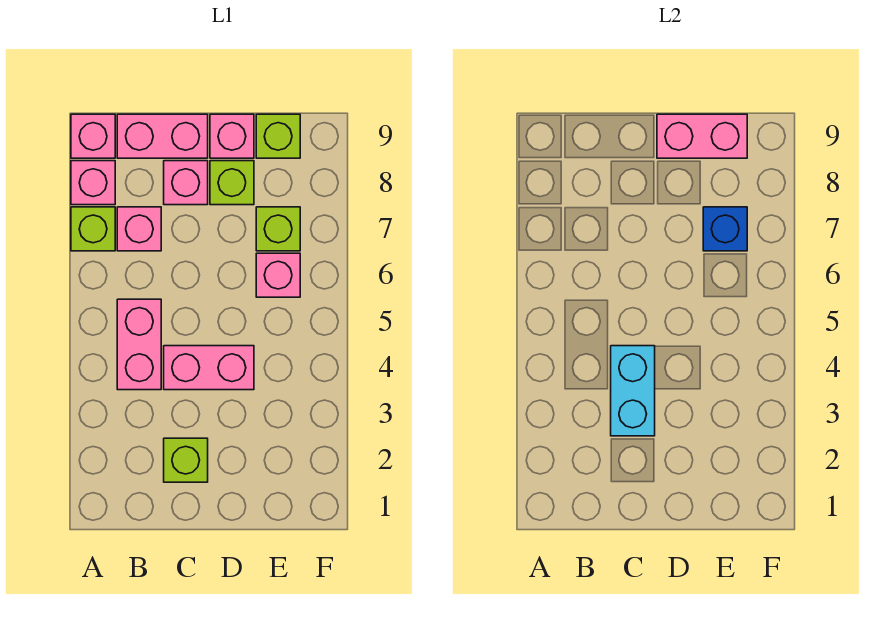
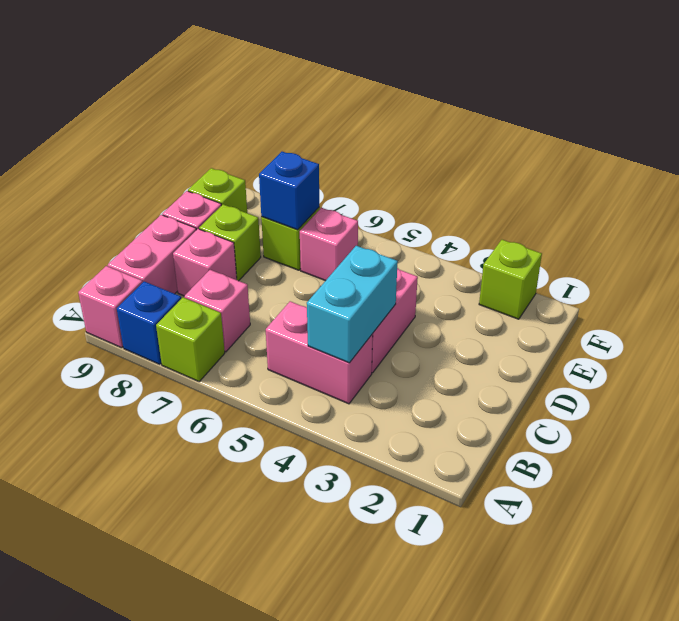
pink brick A8 level 1 -> blue brick A8 level 1
lime brick C2 level 1 -> lime brick F2 level 1
cyan brick C3:C4 level 2 -> cyan brick B4:C4 level 2
pink brick D9:E9 level 2 -> none

